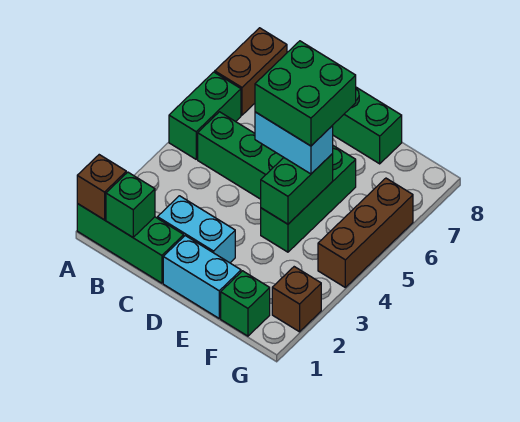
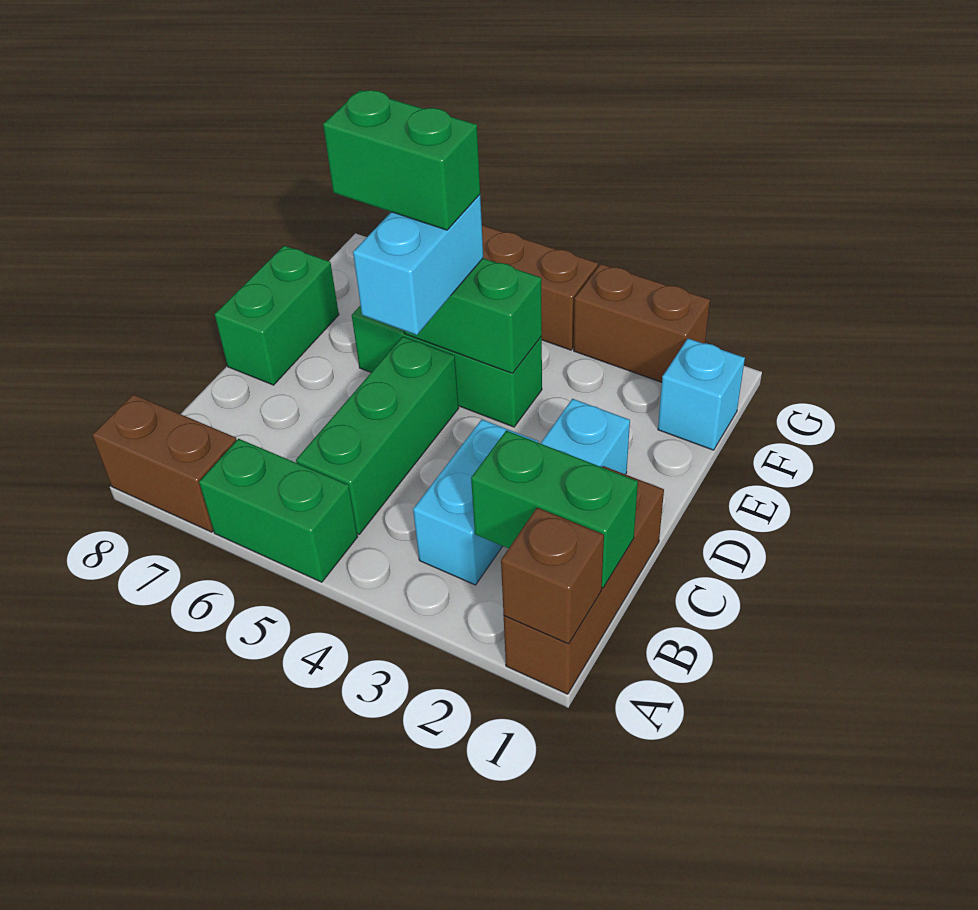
green brick A1:C1 level 1 -> brown brick A1:C1 level 1
green brick B1 level 2 -> green brick B1:B2 level 2
cyan brick D1:E1 level 1 -> cyan brick B3:C3 level 1
green brick D5:E6 level 4 -> green brick E5:E6 level 4
green brick F1 level 1 -> cyan brick F1 level 1
brown brick G2 level 1 -> brown brick G2:G3 level 1

